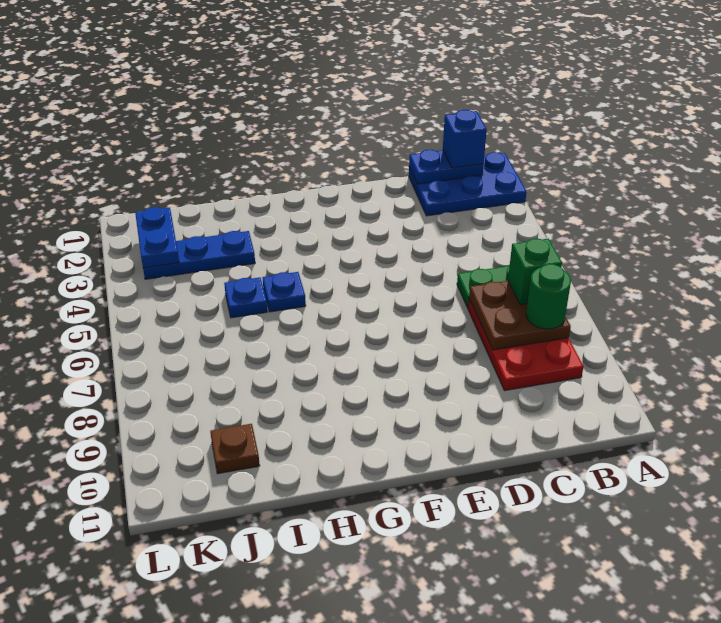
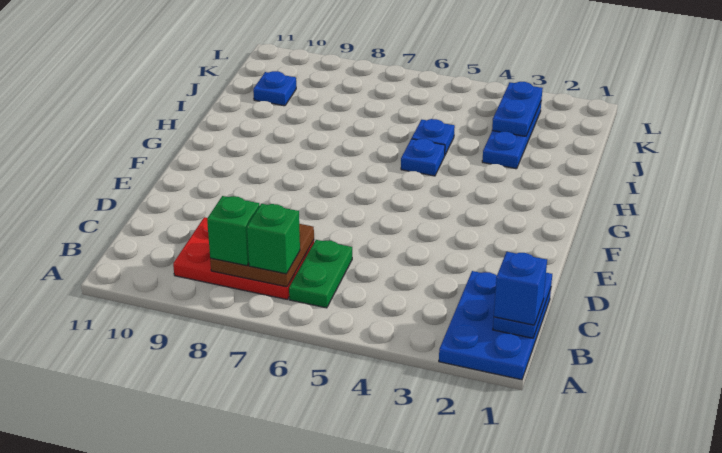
green round brick B8 level 3 -> green brick B8 level 3
brown plate J10 level 1 -> blue plate J10 level 1
blue plate K2:K3 level 2 -> blue plate J3:K3 level 2

